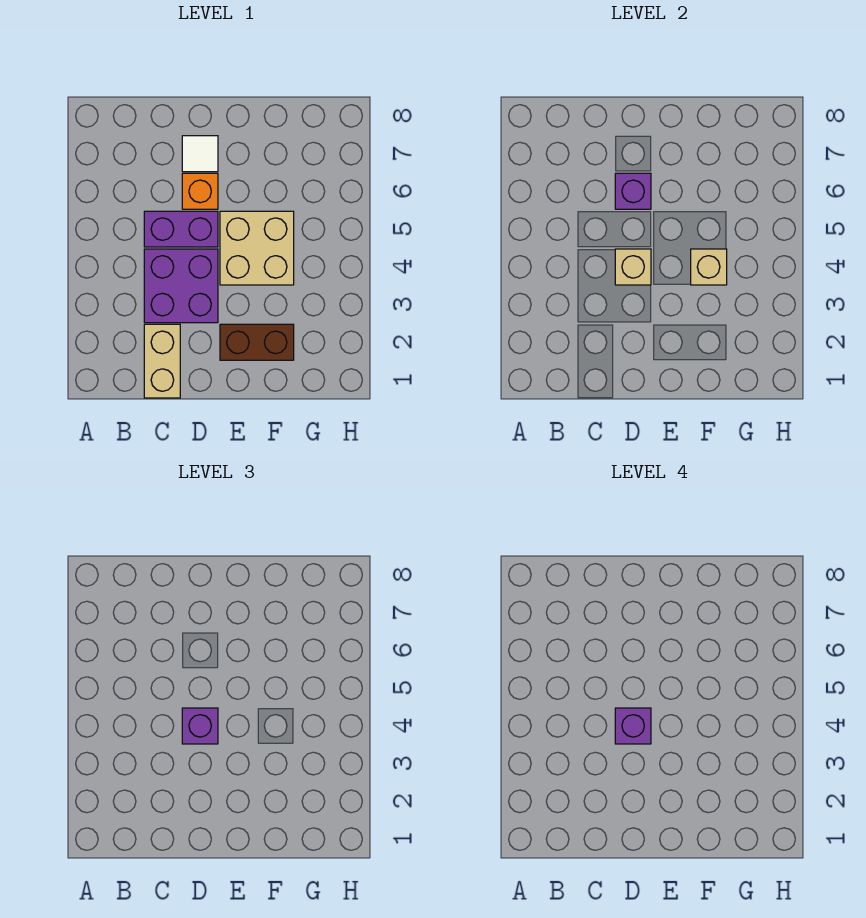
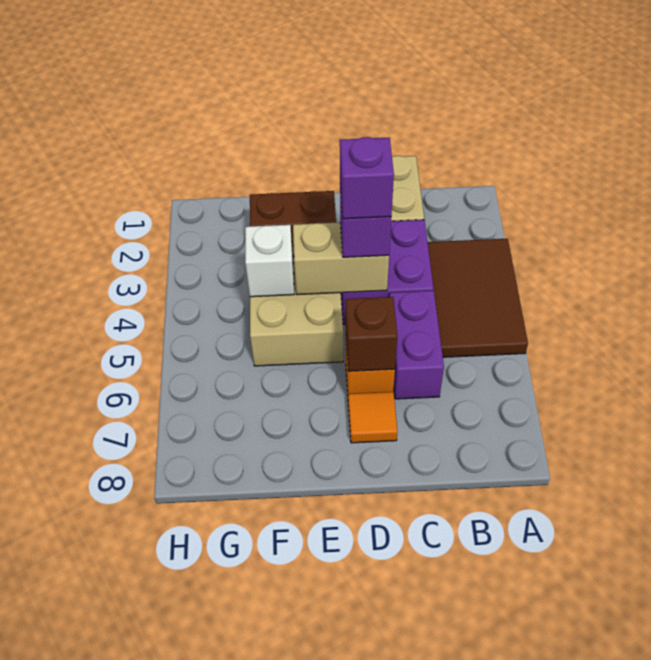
none -> brown tile A3:B5 level 1
purple brick C5:D5 level 1 -> purple brick C5:C6 level 1
tan brick D4 level 2 -> tan brick D4:E4 level 2
purple brick D6 level 2 -> brown brick D6 level 2
white tile D7 level 1 -> orange tile D7 level 1
tan brick F4 level 2 -> white brick F4 level 2

